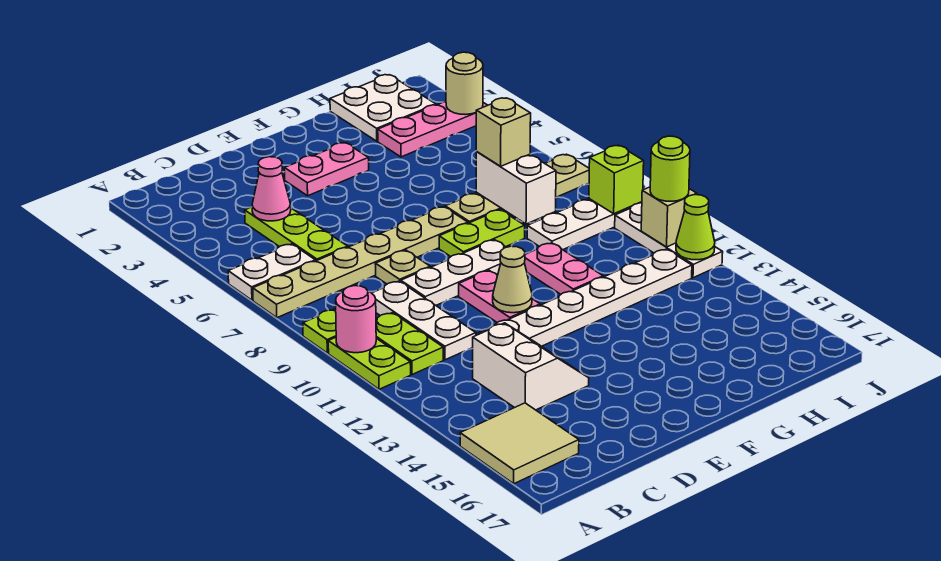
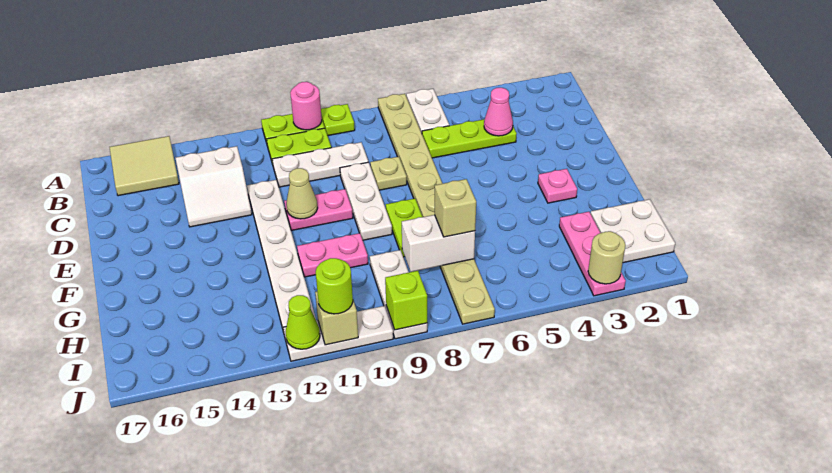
pink plate E3:F3 level 1 -> pink plate F3 level 1

